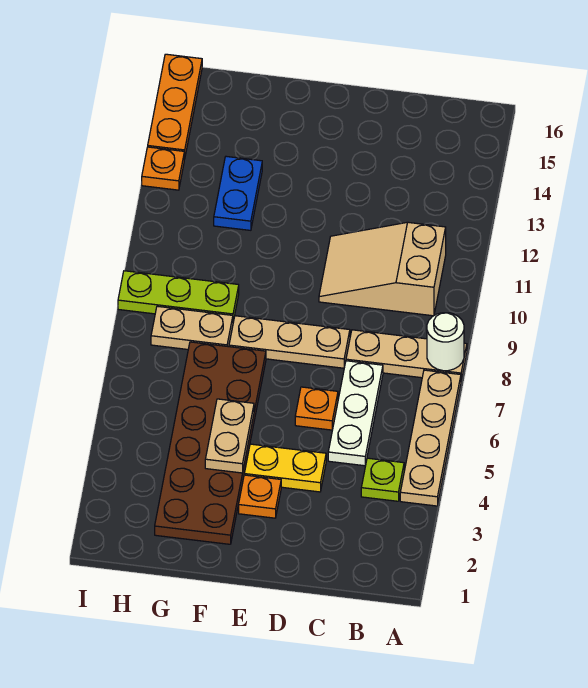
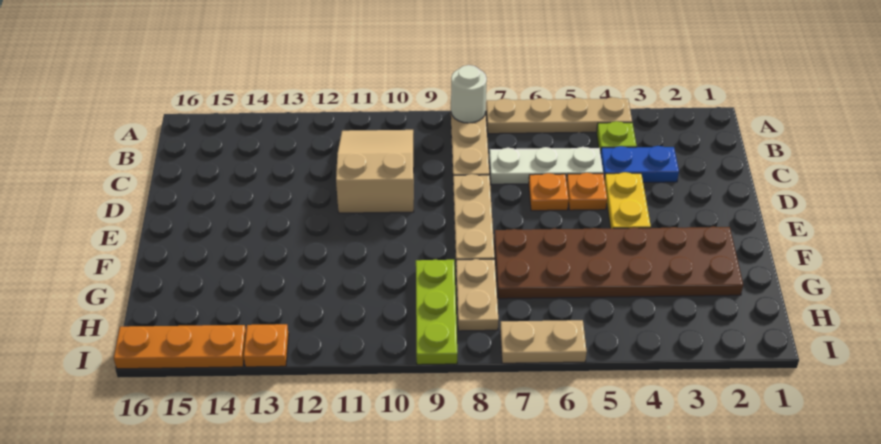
tan slope B10:D11 level 1 top B -> tan slope B10:D11 level 1 top D
orange plate E3 level 1 -> orange plate D5 level 1
tan plate F4:F5 level 2 -> tan plate I6:I7 level 1
blue plate G12:G13 level 1 -> blue plate C3:C4 level 1

